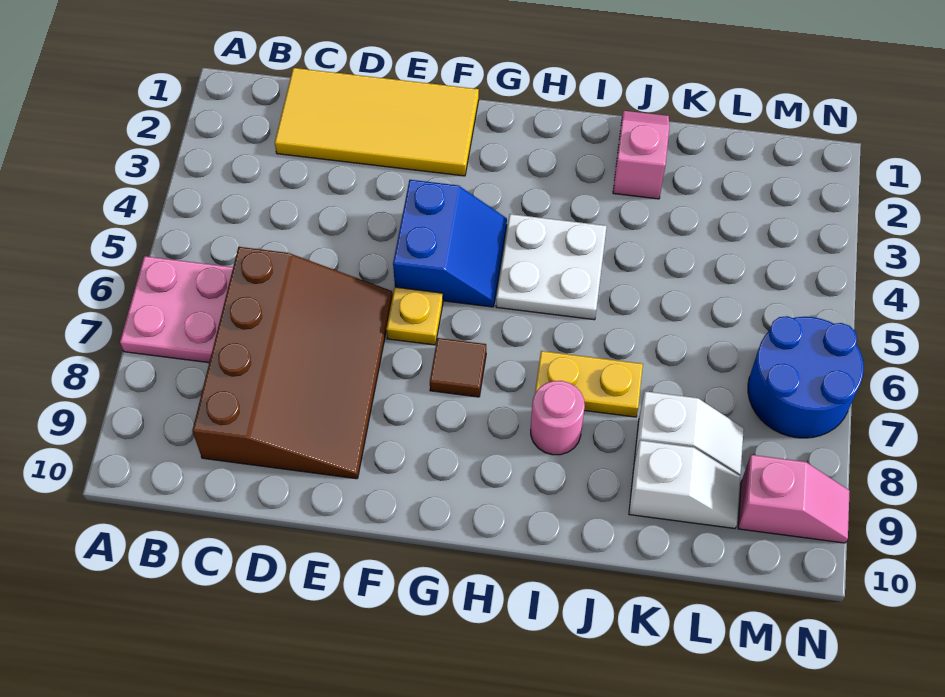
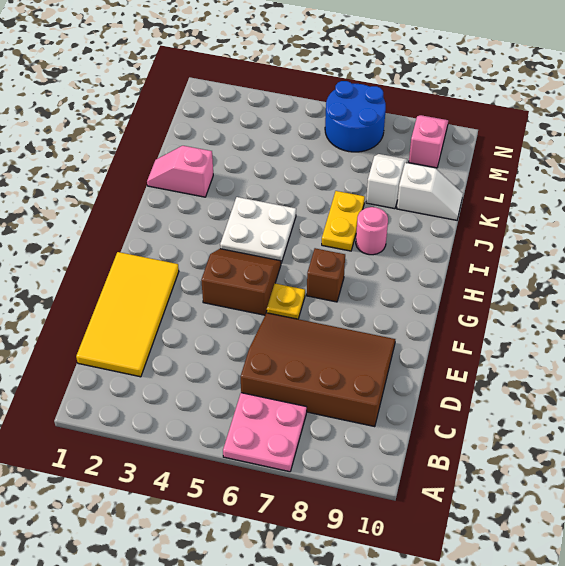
blue slope F4:G5 level 1 top F -> brown slope F4:G5 level 1 top F
brown tile G7 level 1 -> brown brick G7 level 1
white slope K9:L9 level 1 top K -> white slope K9:K10 level 1 top 9

